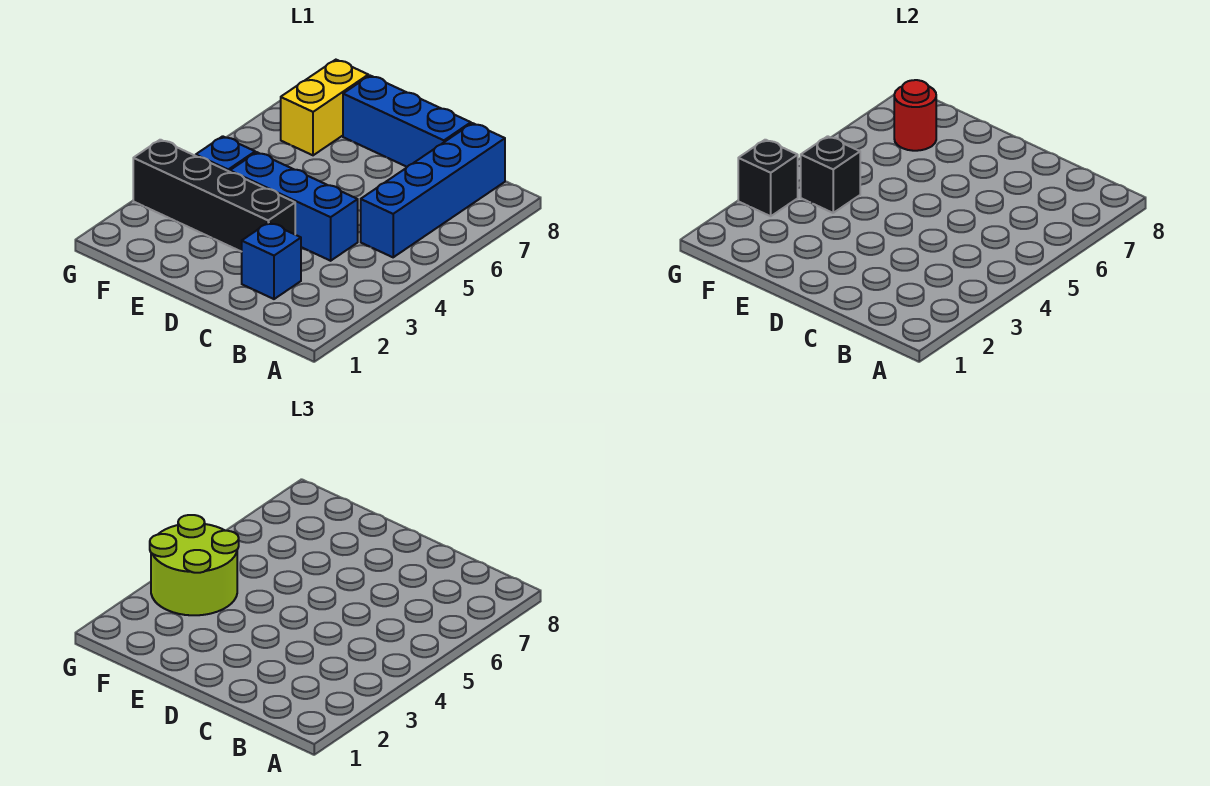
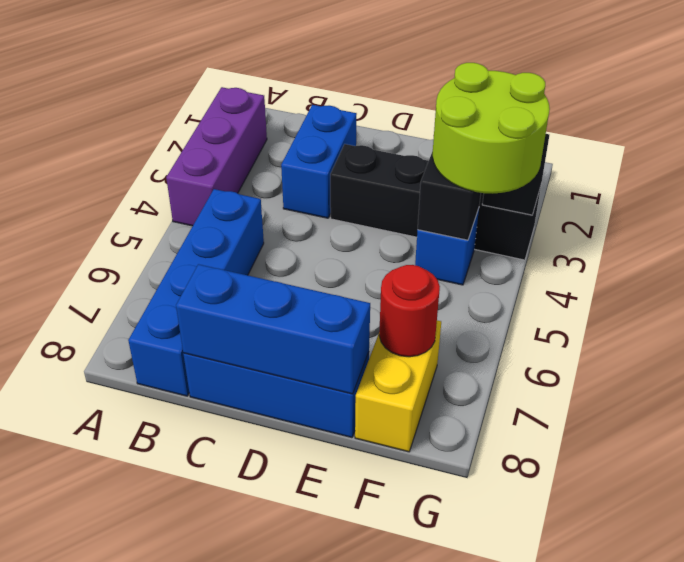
none -> purple brick A2:A4 level 1
blue brick C2 level 1 -> blue brick C2:C3 level 1
blue brick C4:E4 level 1 -> blue brick C8:E8 level 2

